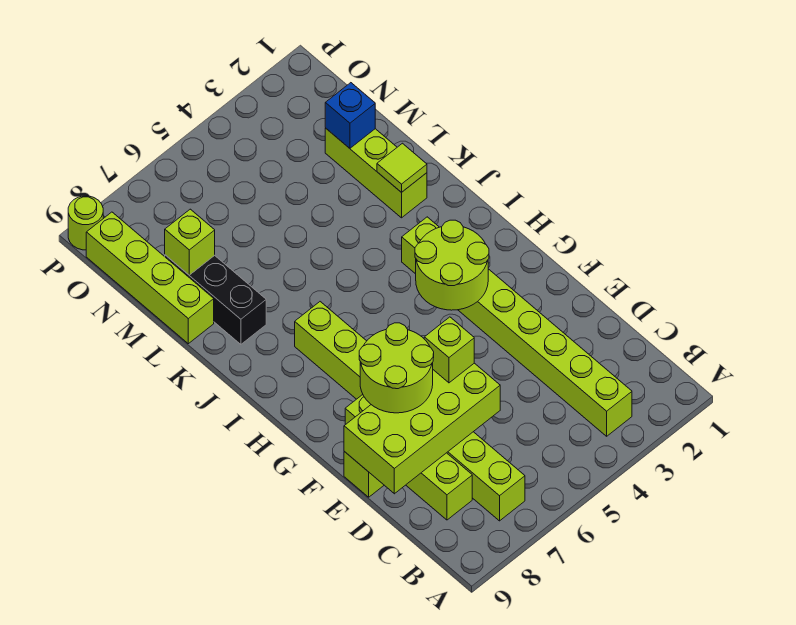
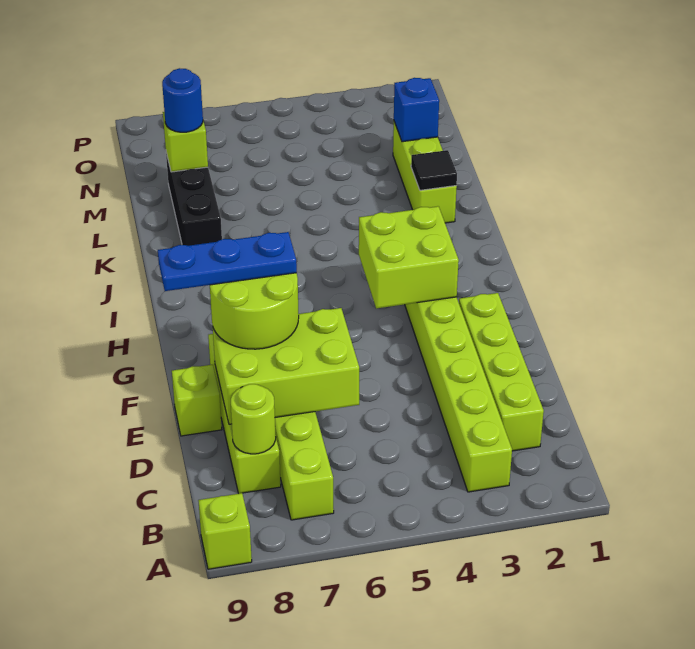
lime brick D6:E9 level 2 -> lime brick D6:E8 level 2
lime brick E6 level 3 -> lime brick A9 level 1
none -> blue plate F7:F9 level 4
lime round brick G3:H4 level 2 -> lime brick G3:H4 level 2
lime tile K2 level 2 -> black tile K2 level 2
lime brick L9:O9 level 1 -> lime brick C2:F2 level 1
none -> blue round brick M8 level 3
lime round brick P9 level 1 -> lime round brick C8 level 2

